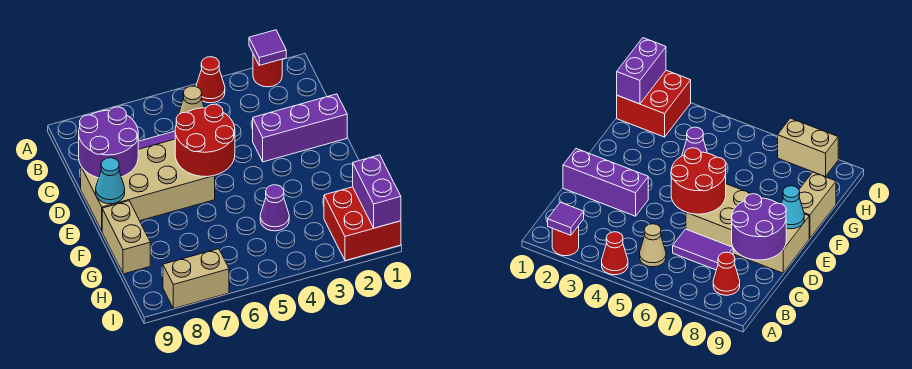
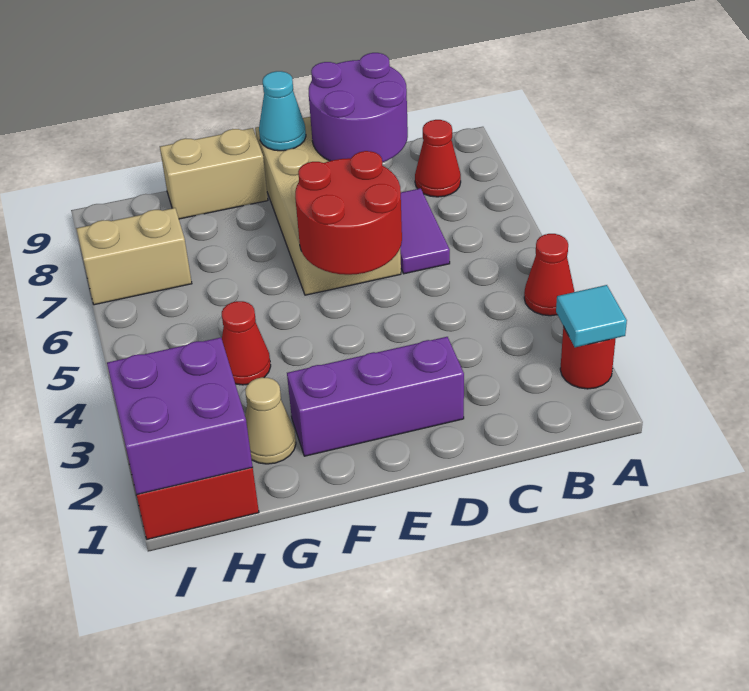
purple tile A2 level 2 -> cyan tile A2 level 2
tan cone B5 level 1 -> tan cone G2 level 1
purple brick D1:D3 level 1 -> purple brick D2:F2 level 1
purple cone G4 level 1 -> red cone G4 level 1
purple brick H1:I1 level 2 -> purple brick H1:I2 level 2
tan brick I7:I8 level 1 -> tan brick H7:I7 level 1

